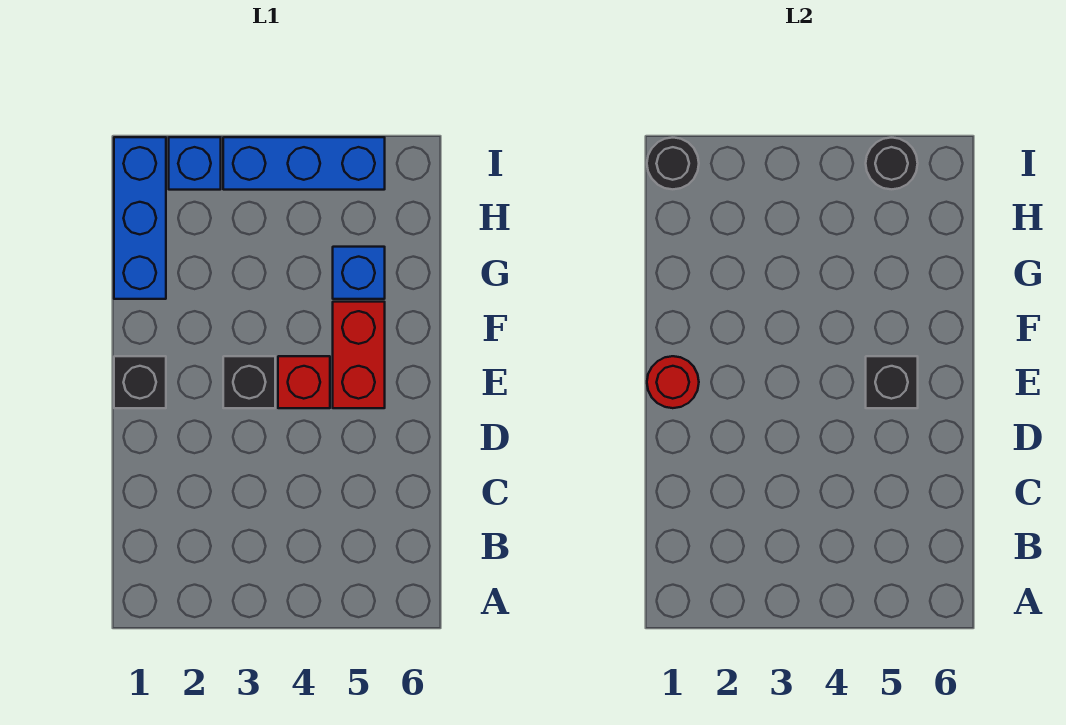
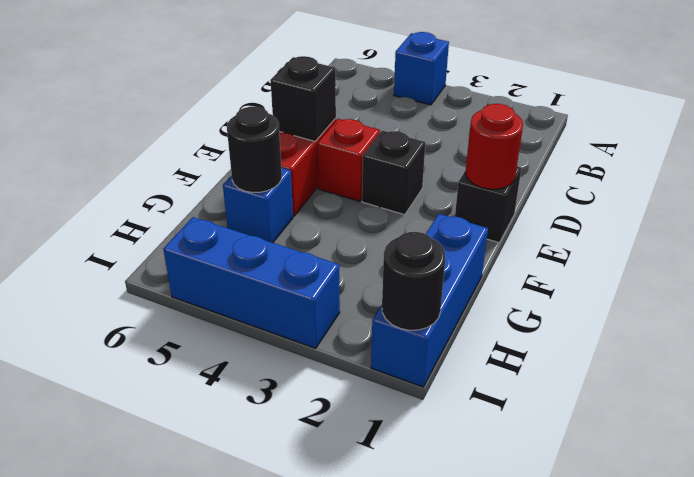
blue brick I2 level 1 -> blue brick A4 level 1
black round brick I5 level 2 -> black round brick G5 level 2

